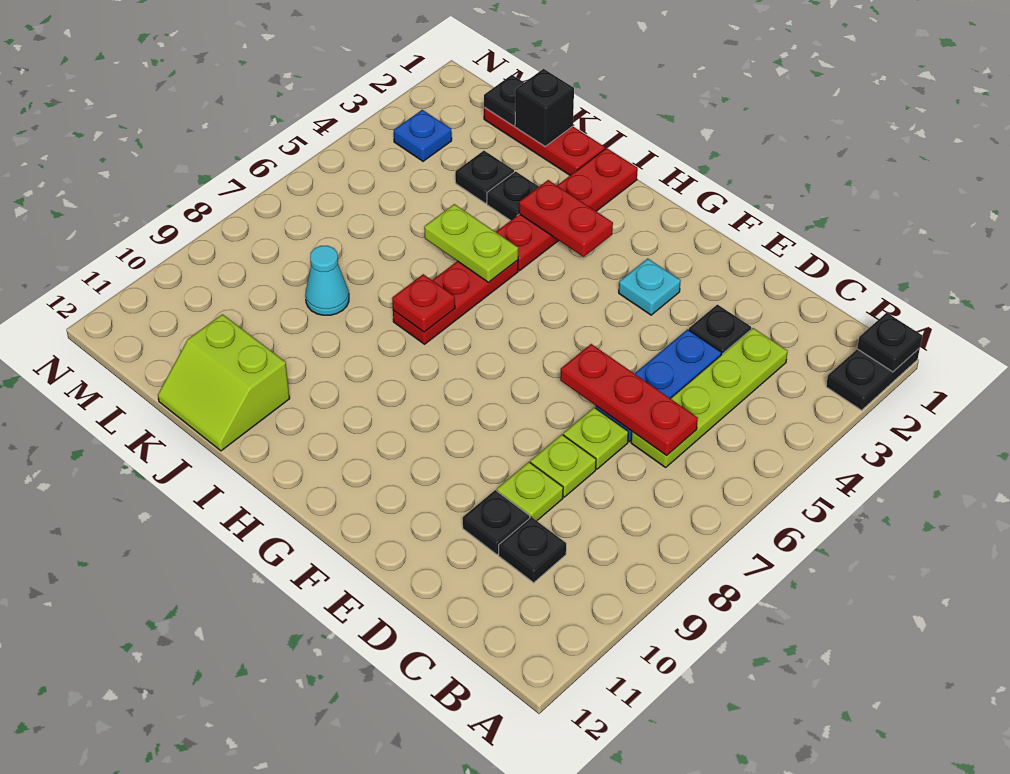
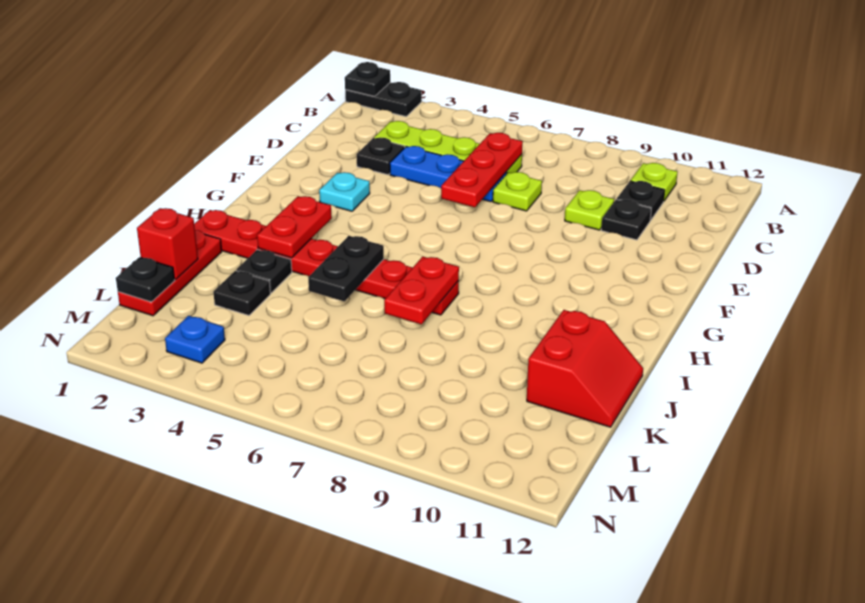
lime plate D8 level 1 -> lime plate B10 level 1
lime plate I5:J5 level 2 -> black plate I5:J5 level 2
red plate I7 level 2 -> red plate I7:J7 level 2
lime slope J11:K12 level 1 top 11 -> red slope J11:K12 level 1 top 11
black brick K1 level 2 -> red brick K1 level 2
cyan cone K8 level 1 -> none

